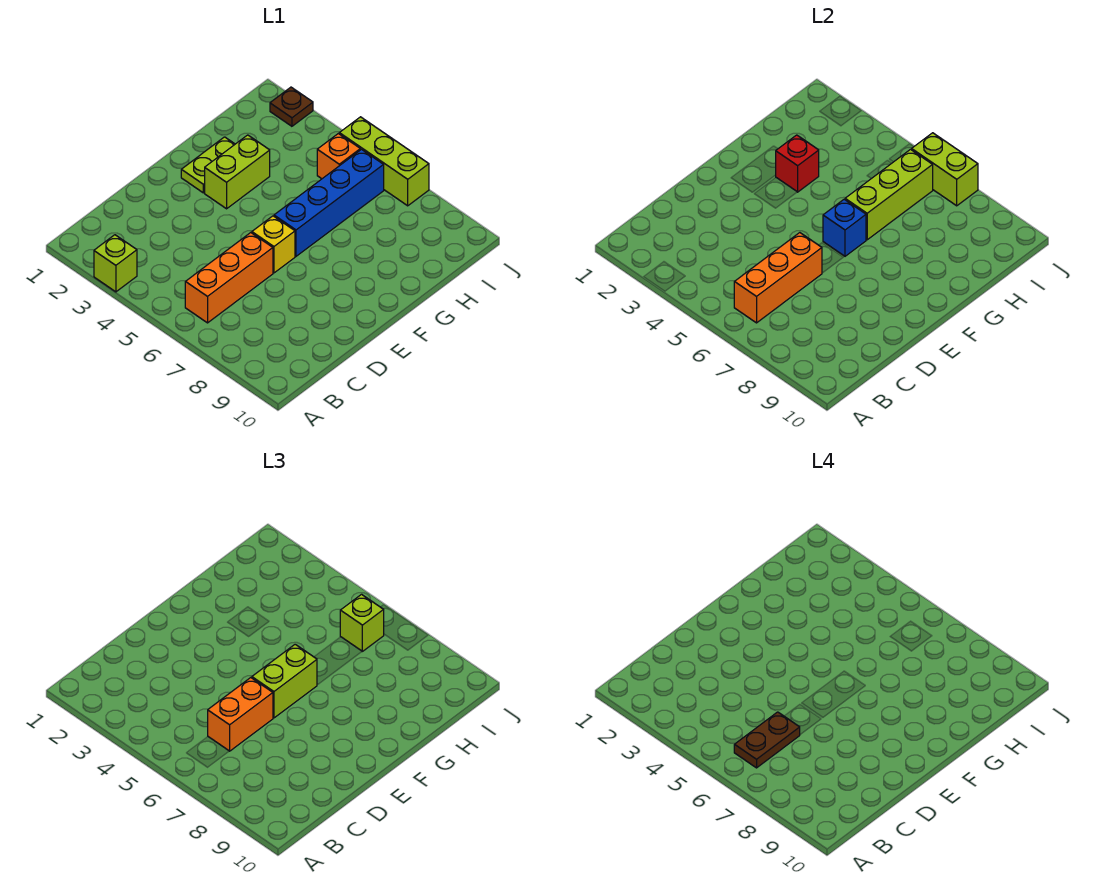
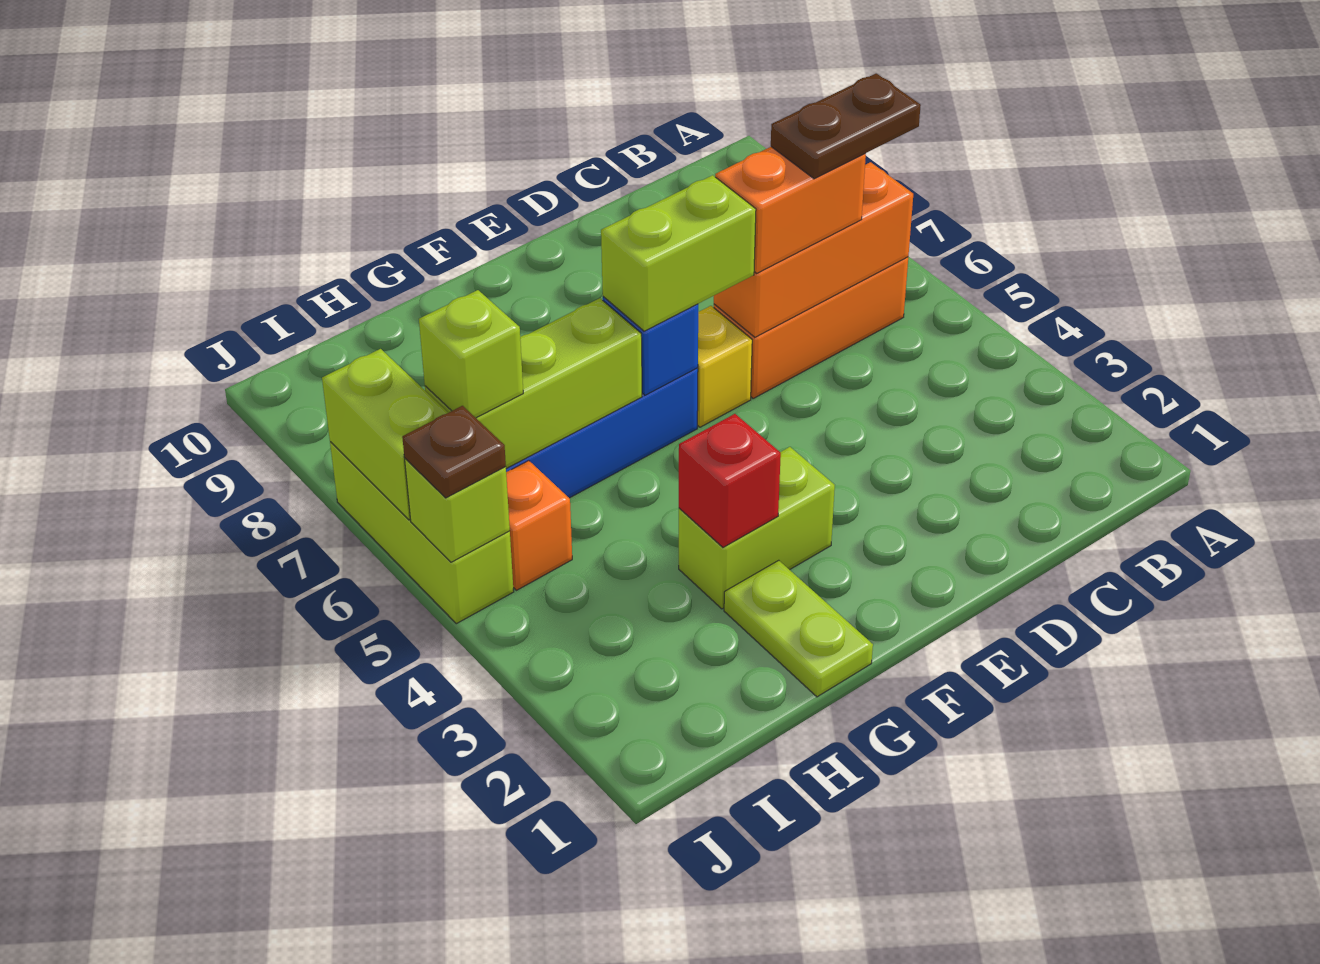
lime brick A3 level 1 -> lime brick J5 level 2
lime plate F2:G2 level 1 -> lime plate G1:G2 level 1
brown plate J2 level 1 -> brown plate J5 level 3

